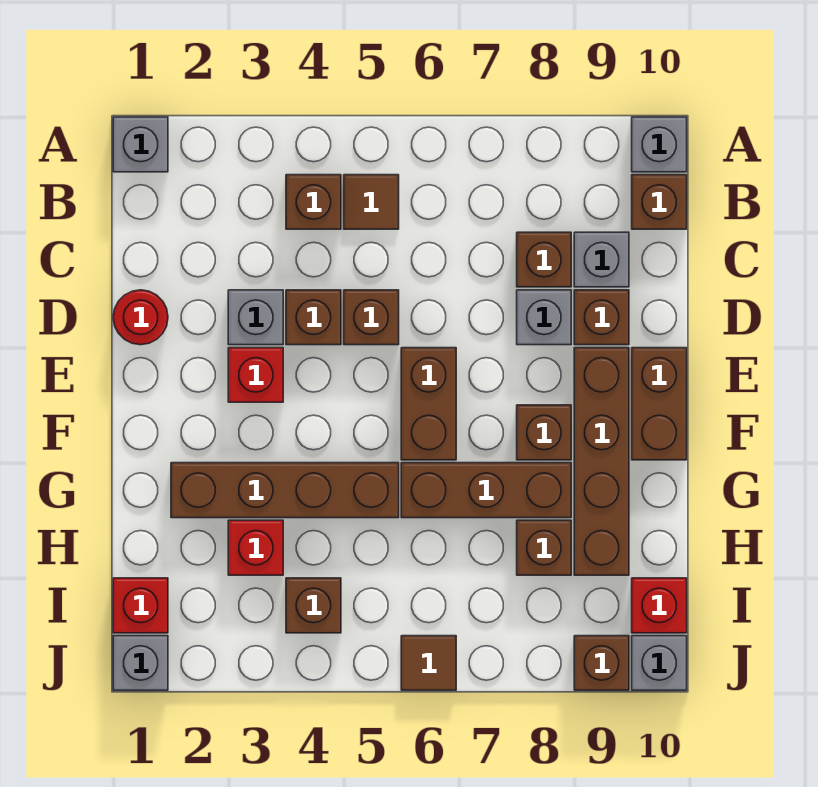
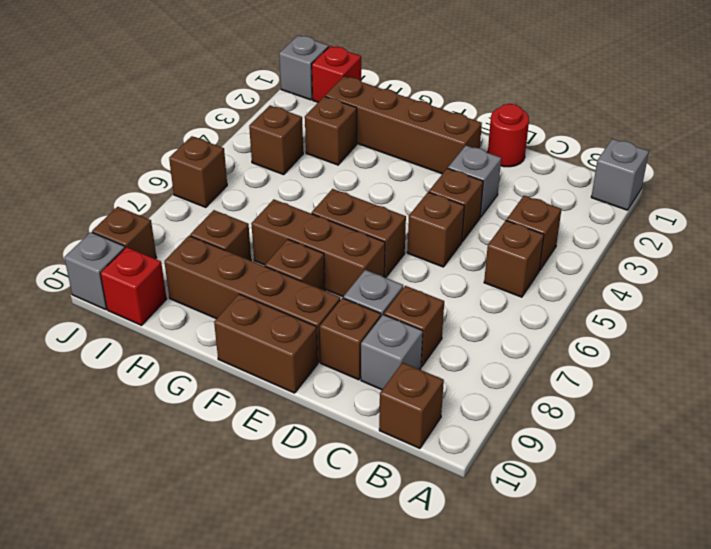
grey brick A10 level 1 -> none
brown tile B5 level 1 -> brown brick B5 level 1
red brick E3 level 1 -> none
brown brick G2:G5 level 1 -> brown brick E2:H2 level 1
brown brick G6:G8 level 1 -> brown brick E7:G7 level 1
red brick H3 level 1 -> brown brick H3 level 1
brown tile J6 level 1 -> brown brick J6 level 1

